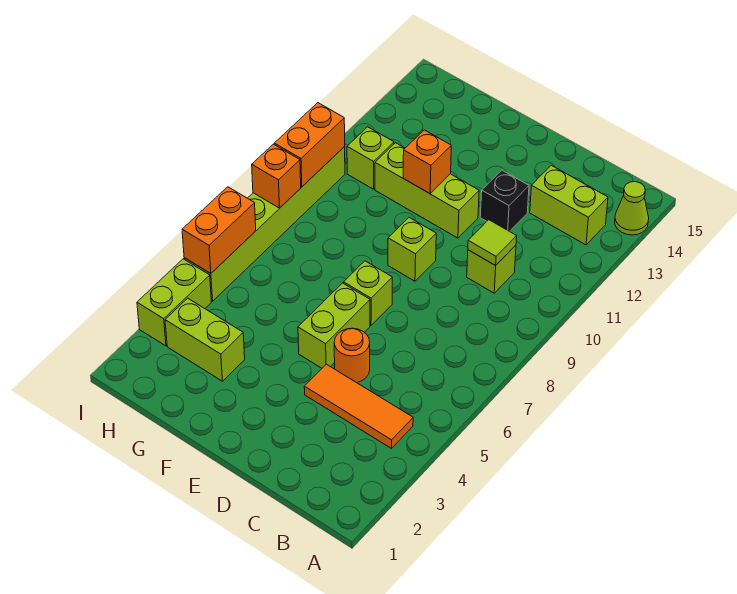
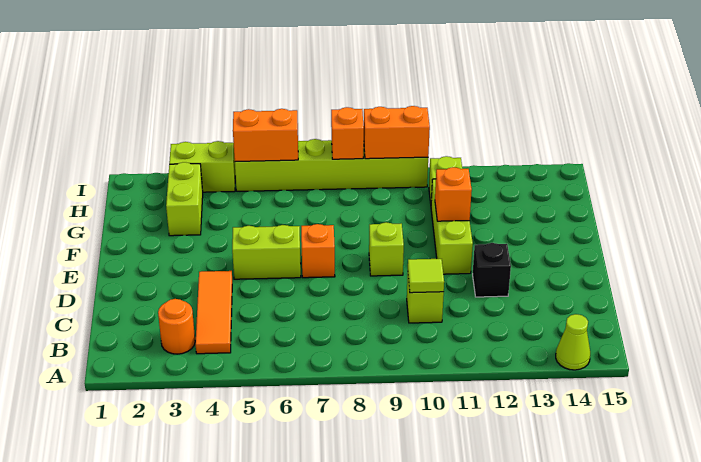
lime brick B13:C13 level 1 -> none
orange round brick D5 level 1 -> orange round brick B3 level 1
lime brick E7 level 1 -> orange brick E7 level 1

